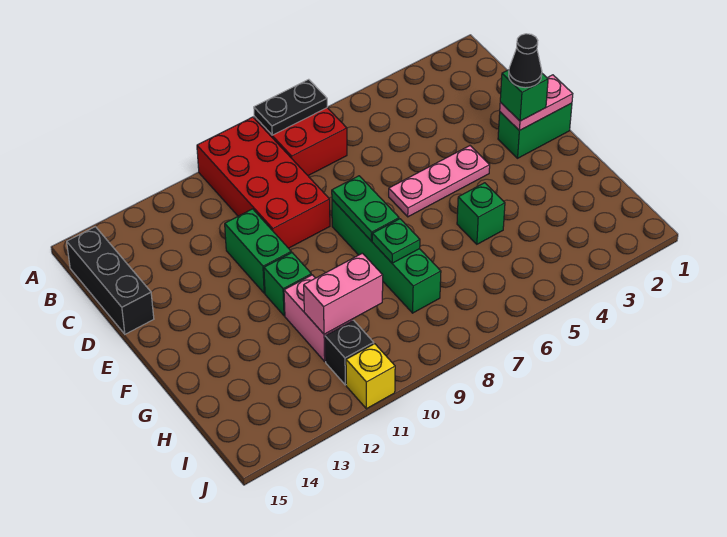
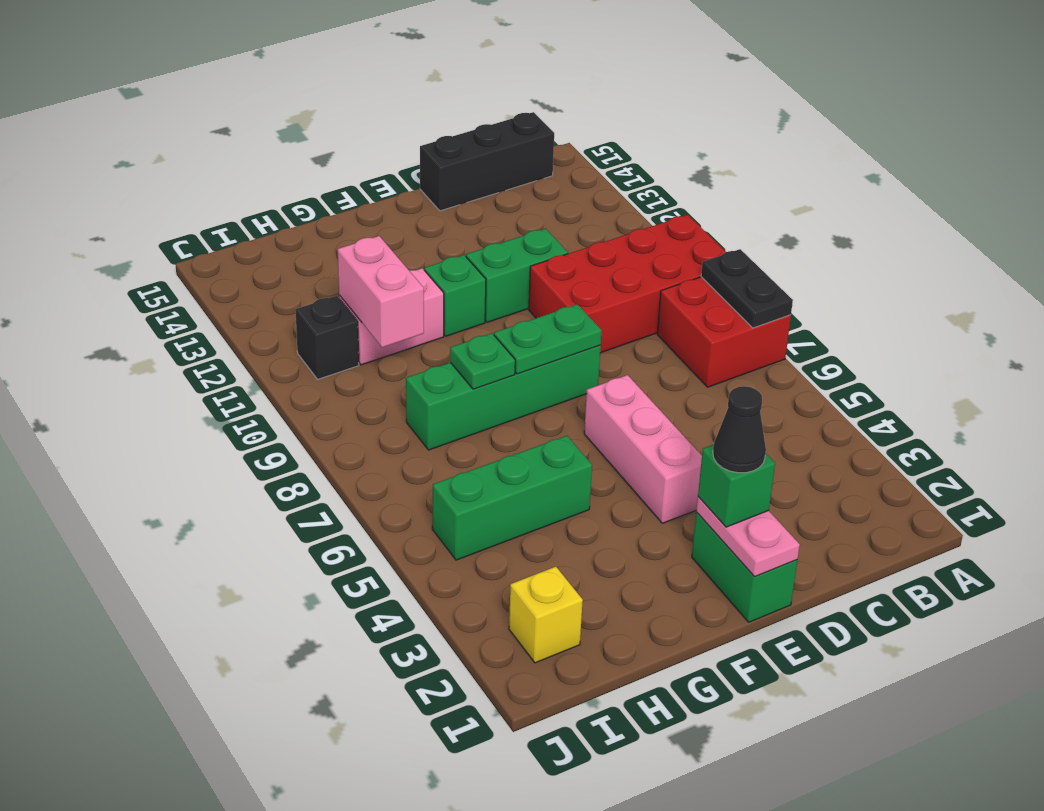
pink plate E4:E6 level 1 -> pink brick E4:E6 level 1
green brick G5 level 1 -> green brick G5:I5 level 1
yellow brick J11 level 1 -> yellow brick I2 level 1

